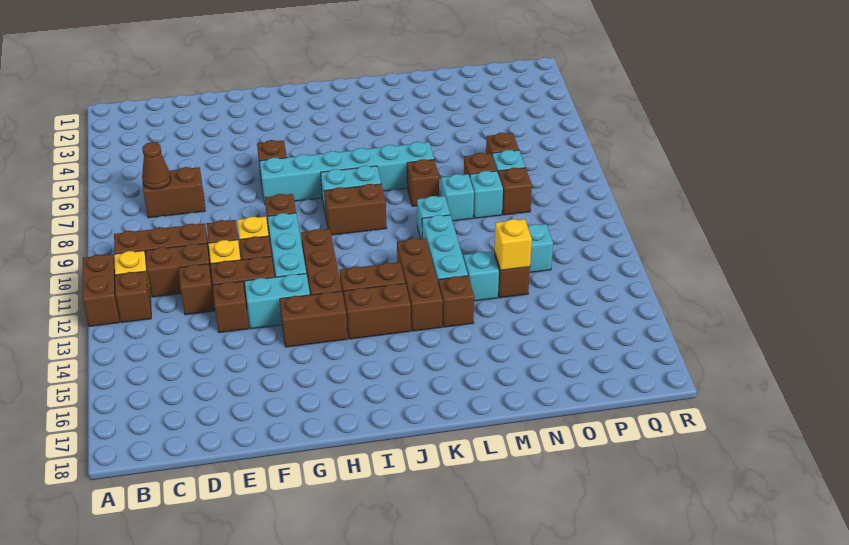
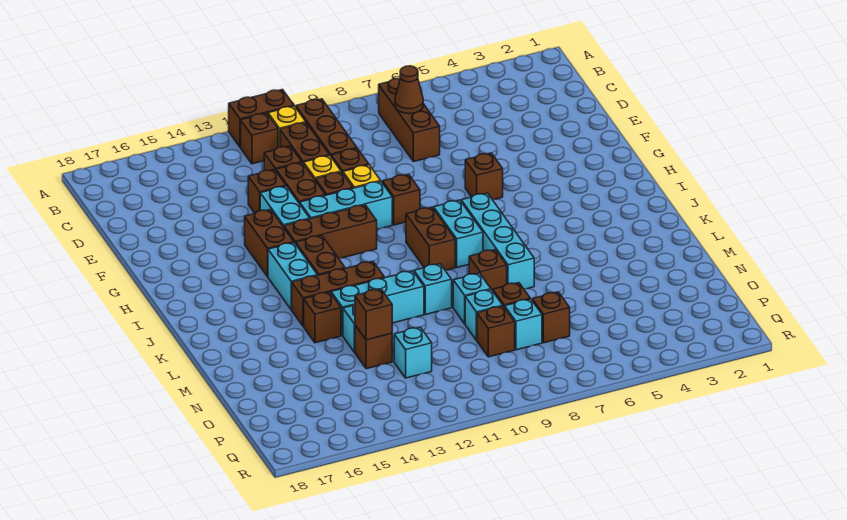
brown brick C7:D7 level 1 -> brown brick B7:D7 level 1
cyan brick G7:L7 level 1 -> cyan brick I7:L7 level 1
brown brick I14:J14 level 1 -> cyan brick I14:J14 level 1
yellow brick N13 level 2 -> brown brick N13 level 2

